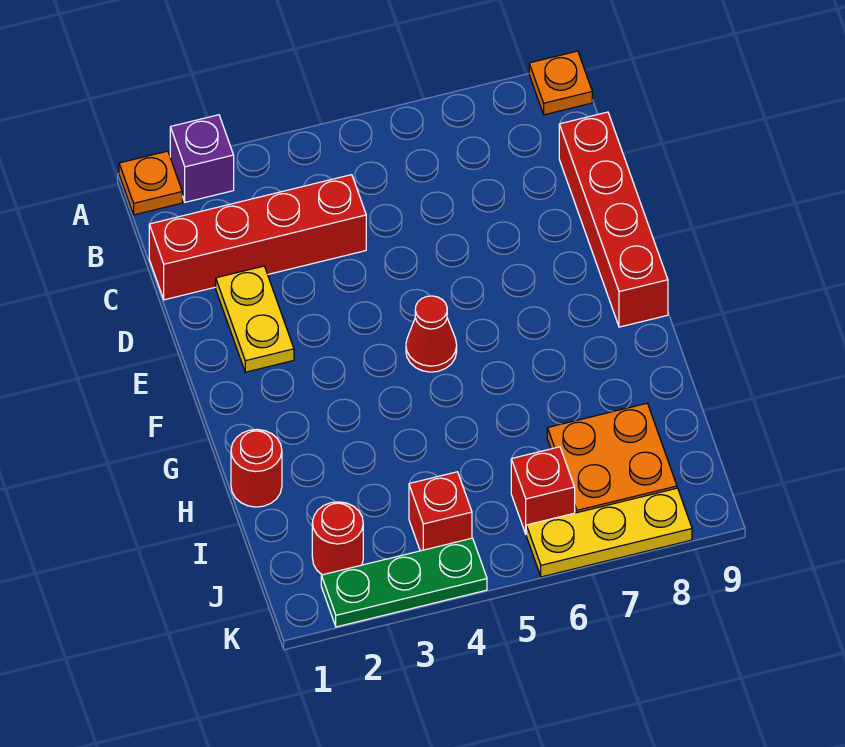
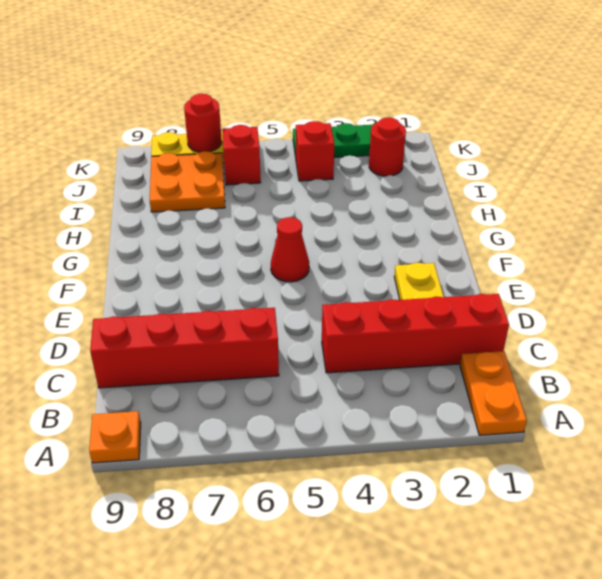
orange plate A1 level 1 -> orange plate A1:B1 level 1
purple brick A2 level 1 -> none
red brick C9:F9 level 1 -> red brick C6:C9 level 1
red round brick H1 level 1 -> red round brick K7 level 2

